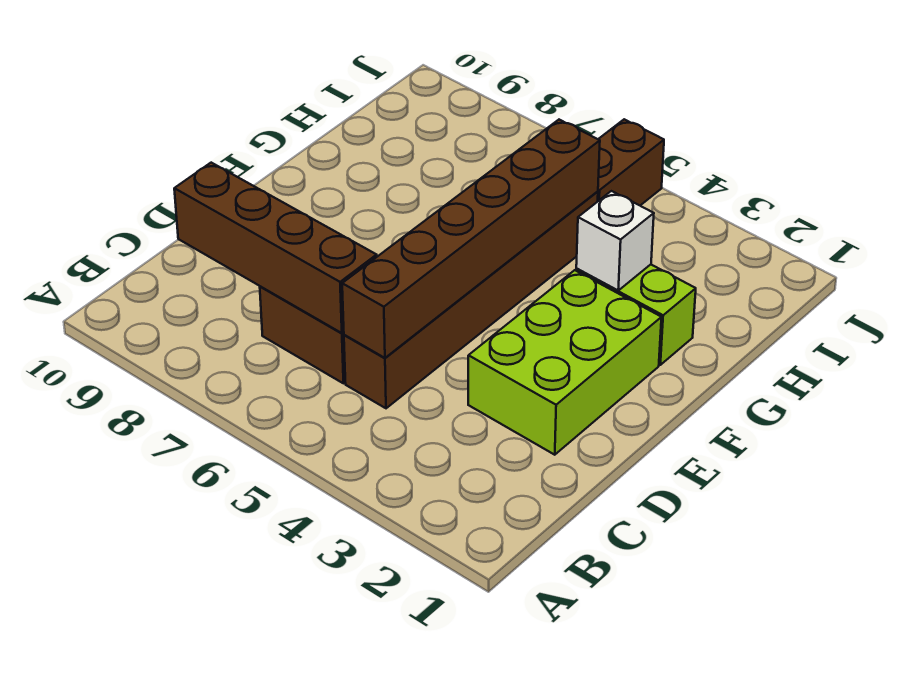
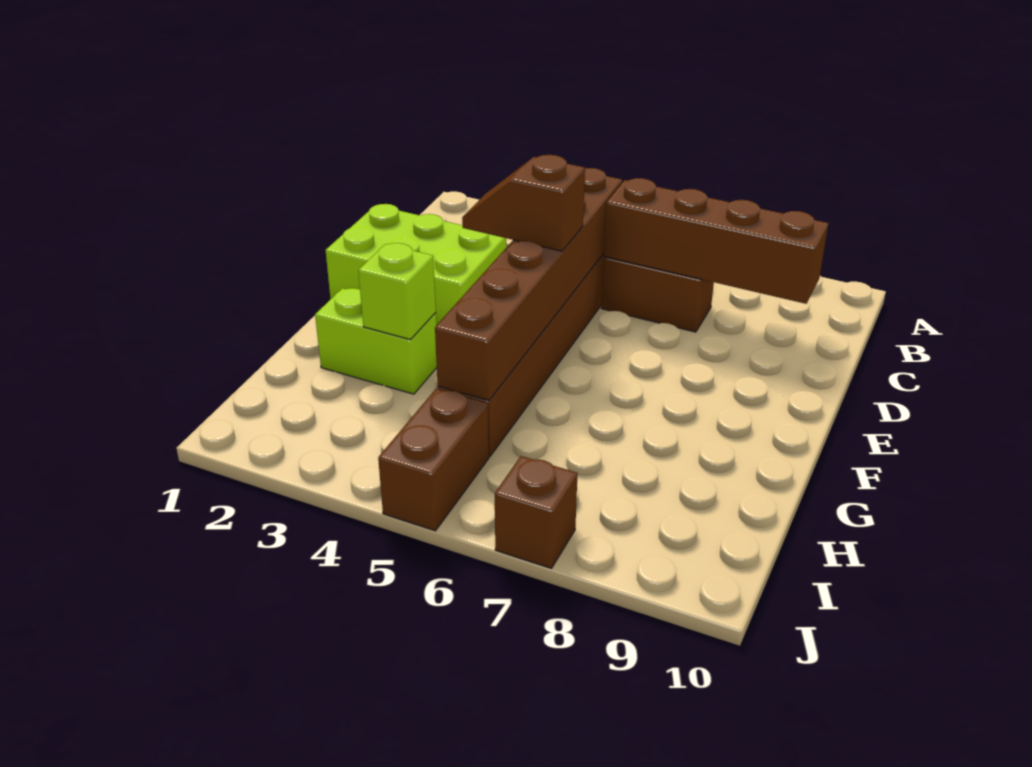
lime brick D2:F3 level 1 -> lime brick D1:E3 level 1
none -> brown slope E4:E5 level 3 top 5
white brick G3 level 2 -> lime brick G3 level 2
none -> brown brick J7 level 1

